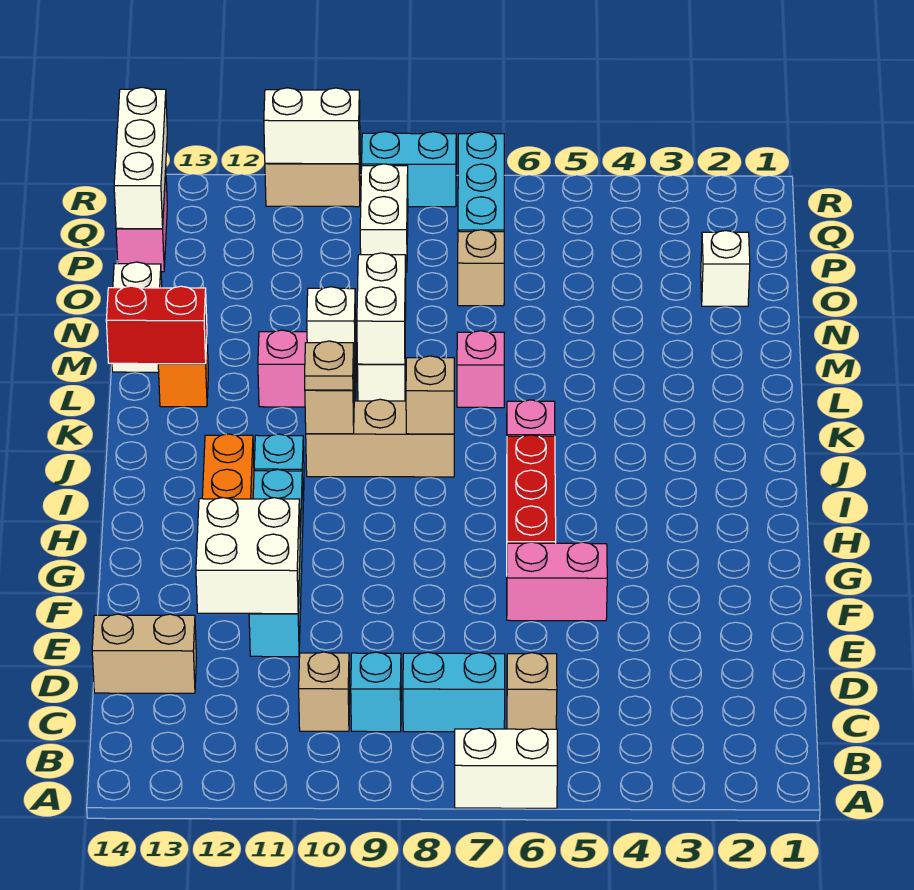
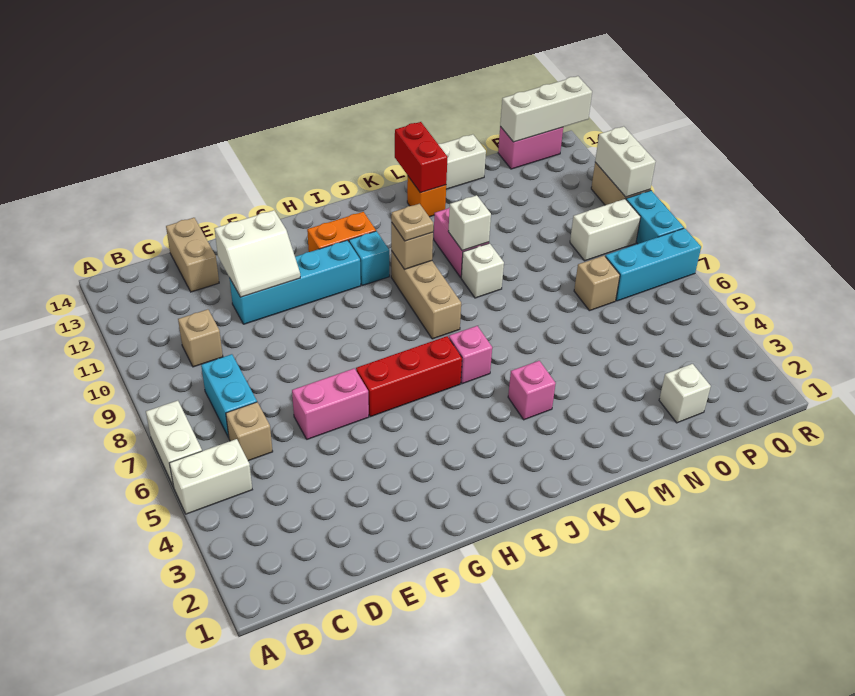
cyan brick C9 level 1 -> none
white brick E11:F12 level 2 -> white slope E11:F12 level 2 top 12
pink brick F5:F6 level 1 -> pink brick E6:F6 level 1
tan brick J8 level 2 -> none
pink brick L7 level 1 -> pink brick K4 level 1
white brick L9:M9 level 2 -> white brick A5:B5 level 1

